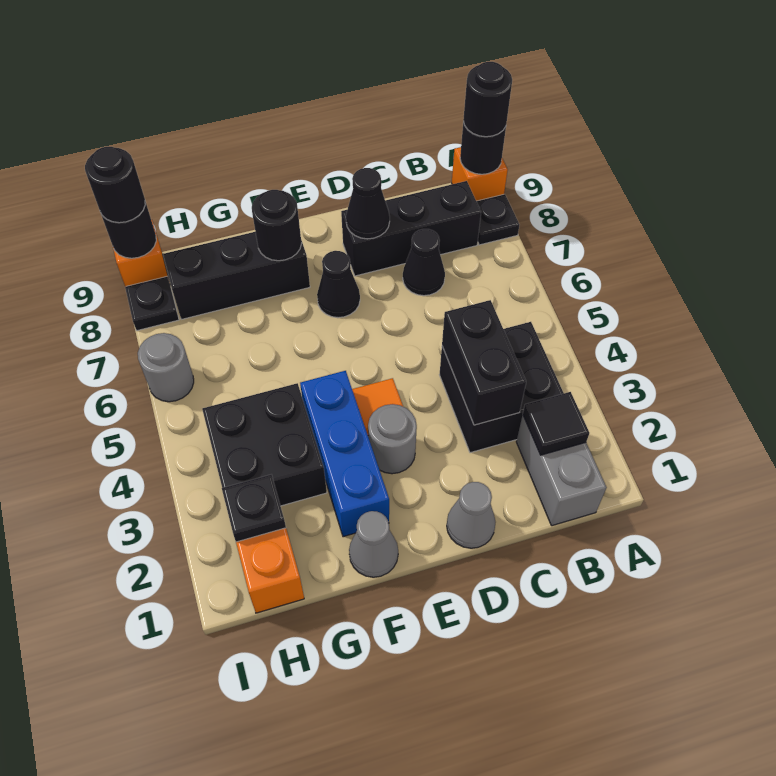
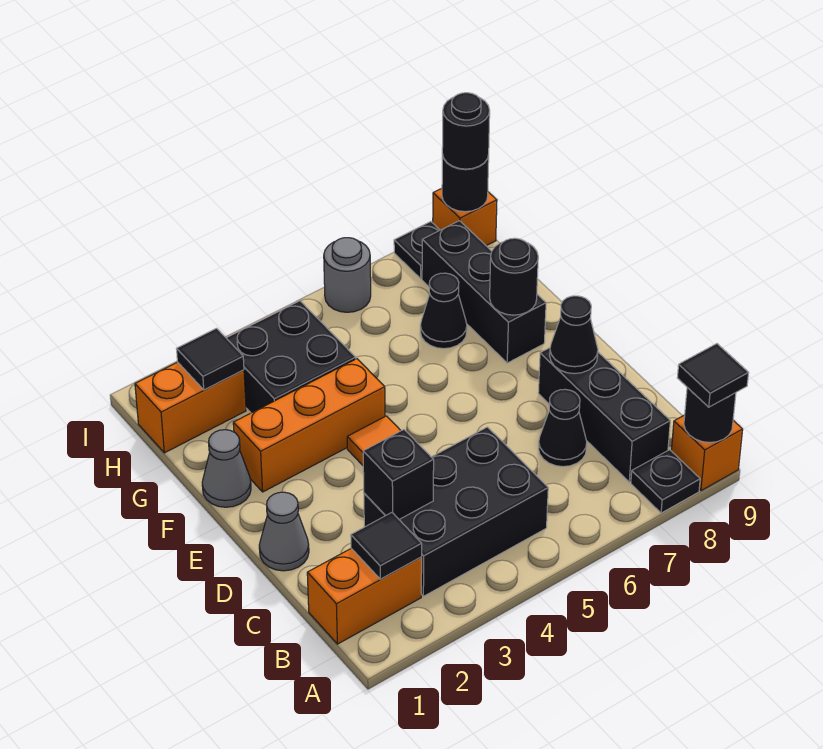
black round brick A9 level 3 -> black tile A9 level 3
grey brick B1:B2 level 1 -> orange brick B1:B2 level 1
black brick B3:C4 level 1 -> black brick B3:C5 level 1
black brick C3:C4 level 2 -> black brick C3 level 2
grey round brick E3 level 1 -> none
black cone E7 level 1 -> black cone G7 level 1
blue brick F2:F4 level 1 -> orange brick F2:F4 level 1
black plate H2 level 2 -> black tile H2 level 2

